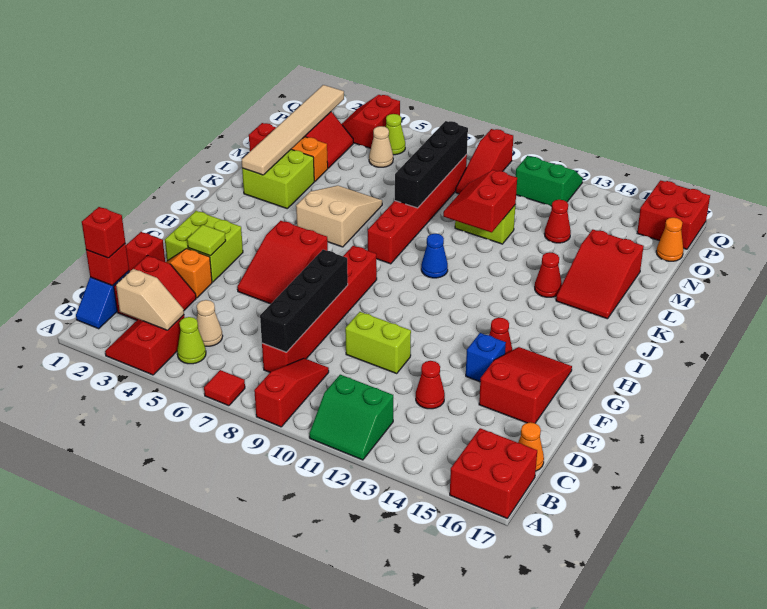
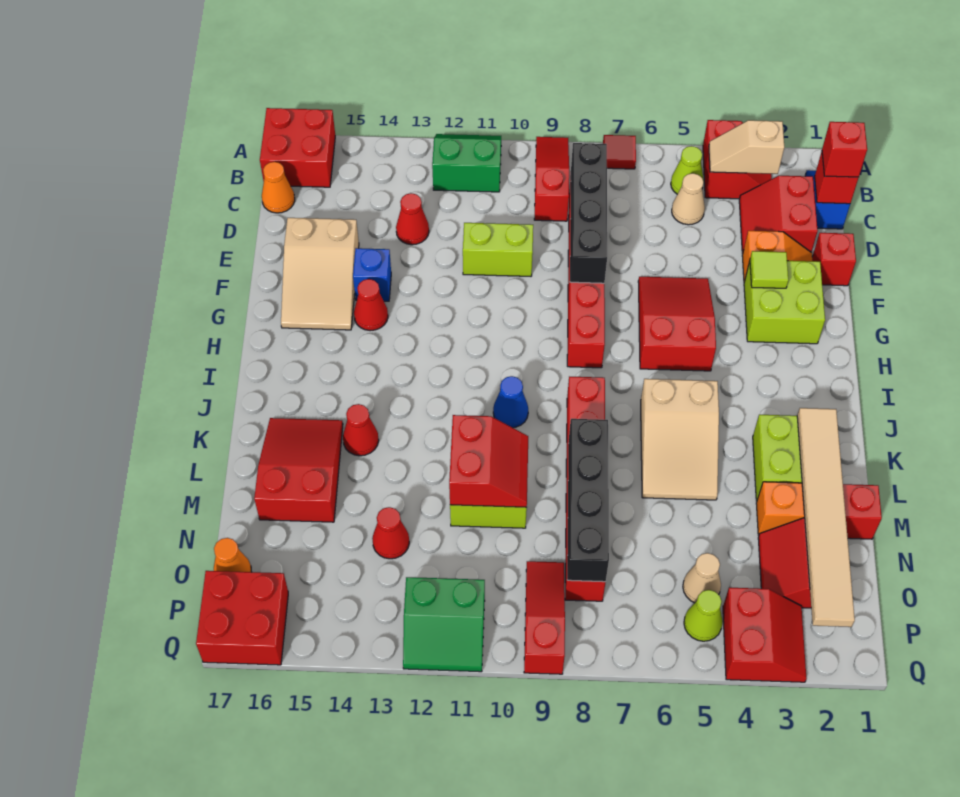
red slope A9:C9 level 1 top A -> red slope A9:C9 level 1 top C
red slope E15:G16 level 1 top E -> tan slope E15:G16 level 1 top E

